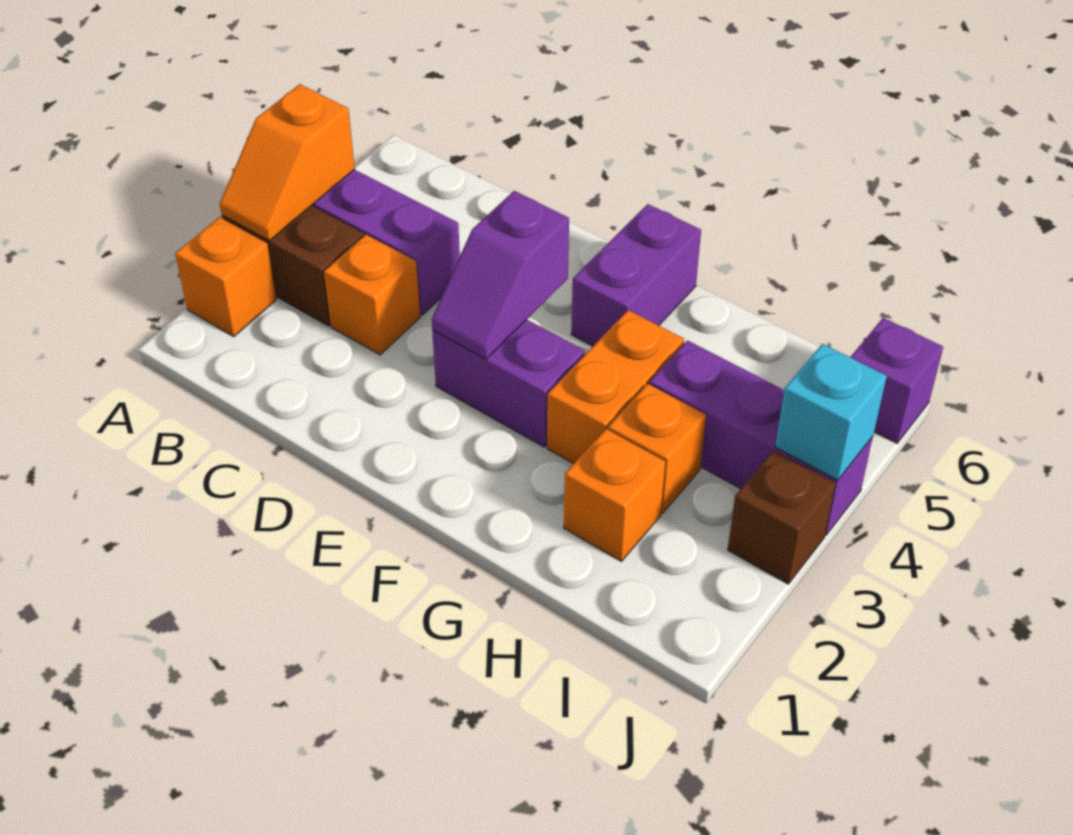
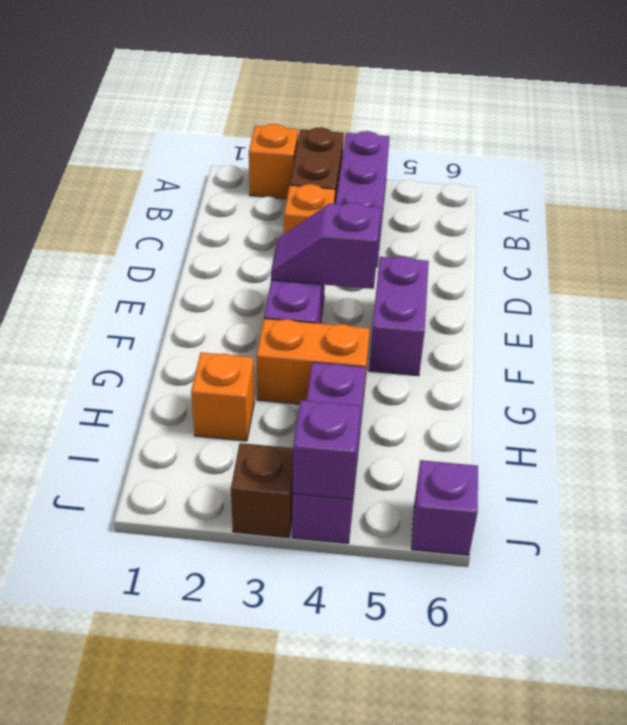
orange slope A3:A4 level 2 top 4 -> none
purple brick F5:F6 level 1 -> purple brick E5:F5 level 1
orange brick H3 level 1 -> none
cyan brick J4 level 2 -> purple brick J4 level 2

